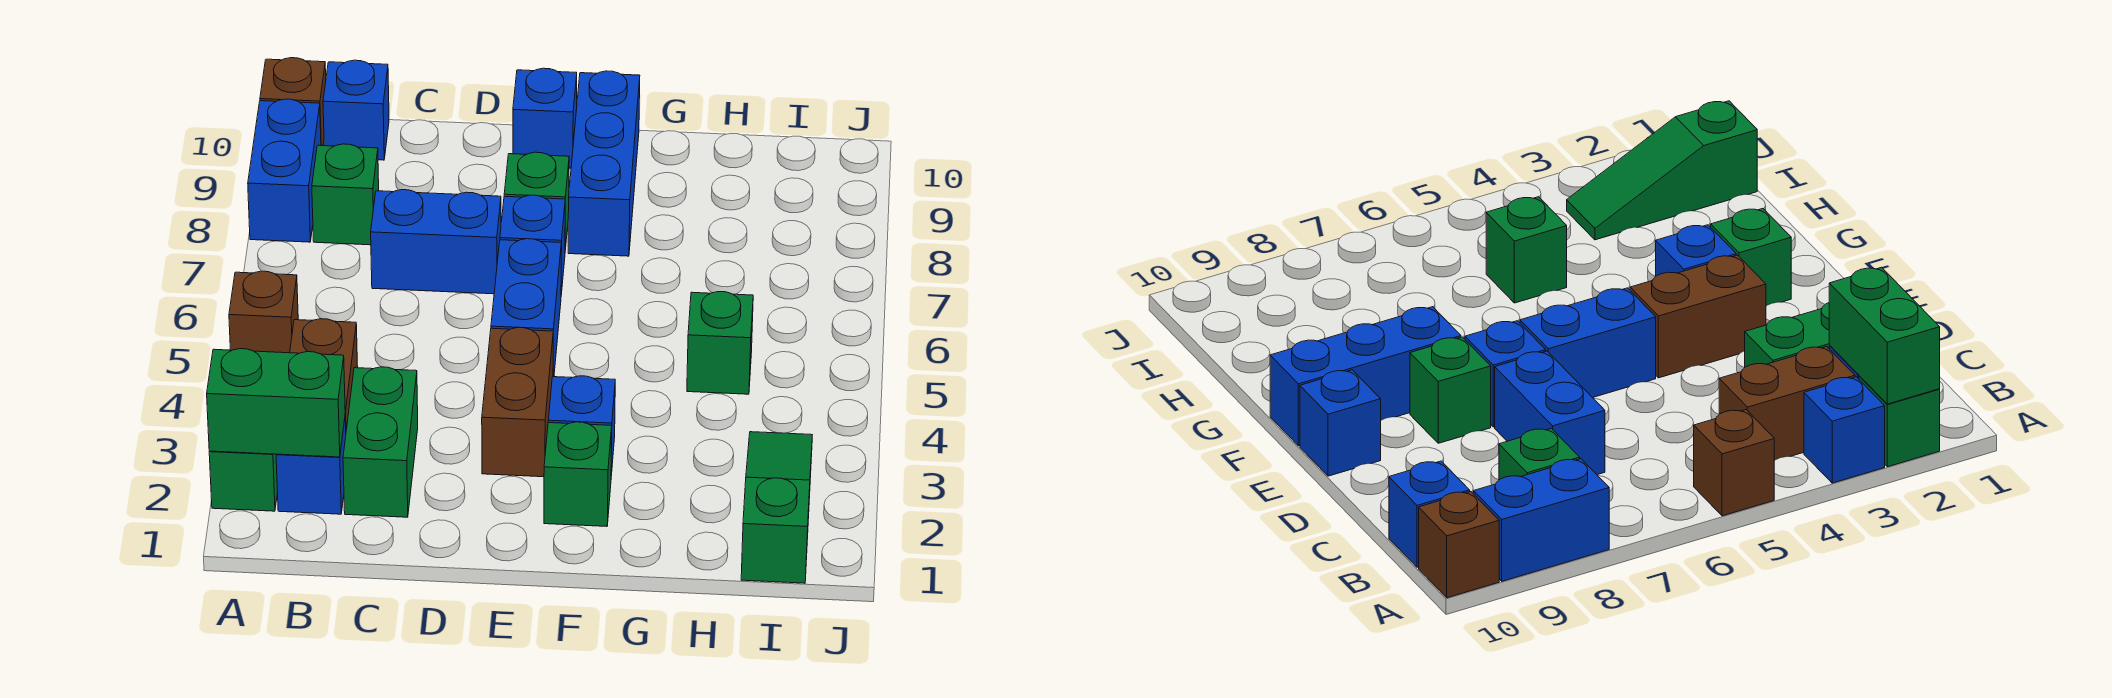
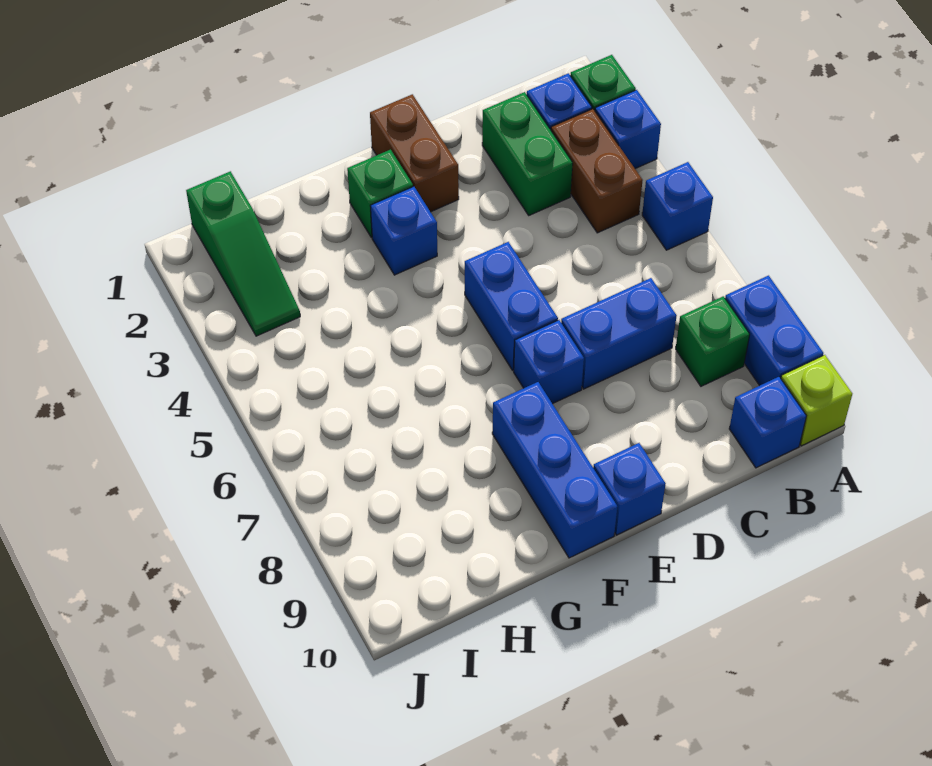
green brick A2:B2 level 2 -> none
brown brick A5 level 1 -> blue brick A5 level 1
brown brick A10 level 1 -> lime brick A10 level 1
brown brick E3:E4 level 1 -> brown brick E1:E2 level 1
green brick E8 level 1 -> none
green brick H5 level 1 -> none

